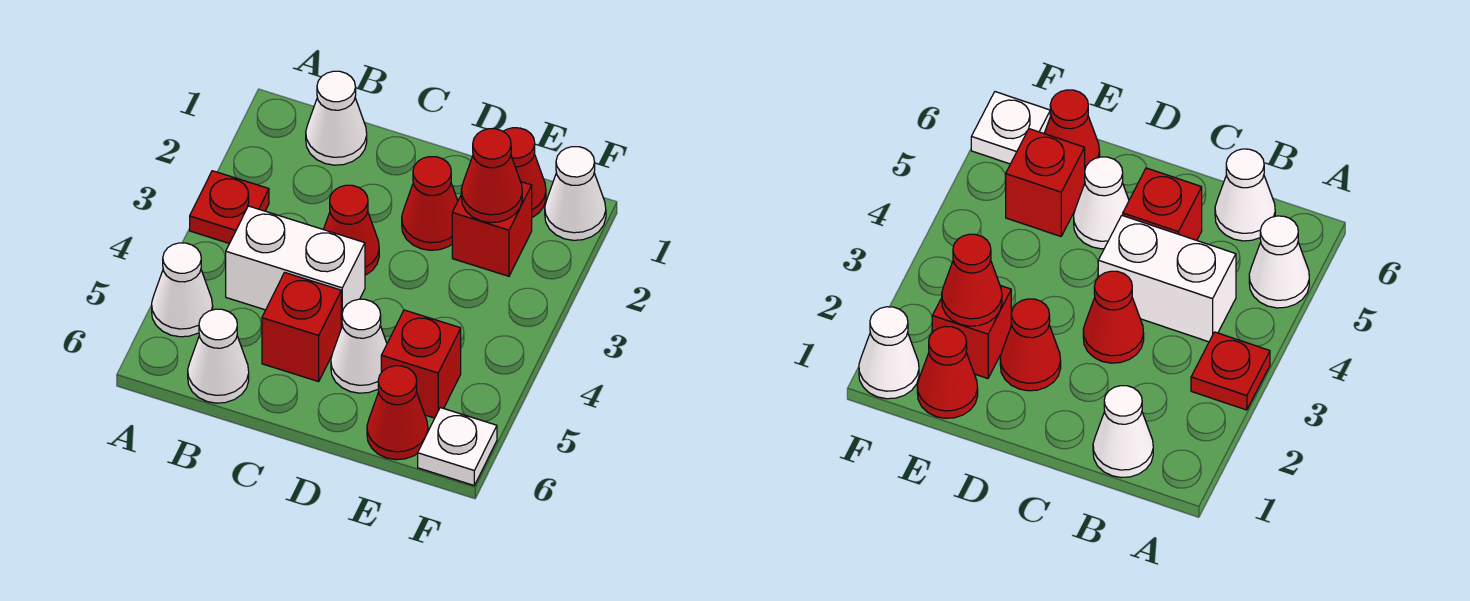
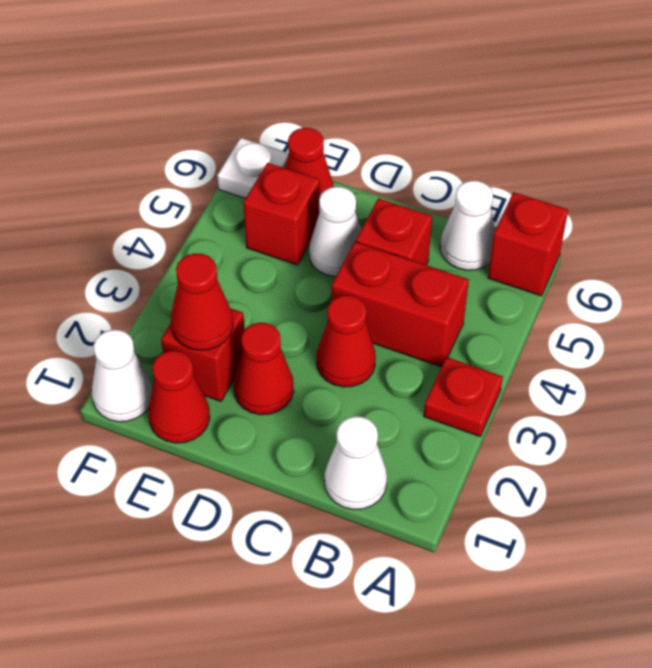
white cone A5 level 1 -> none
none -> red brick A6 level 1
white brick B4:C4 level 1 -> red brick B4:C4 level 1

